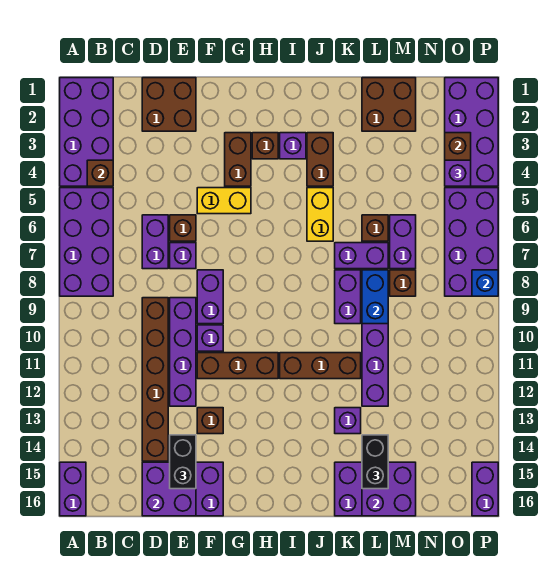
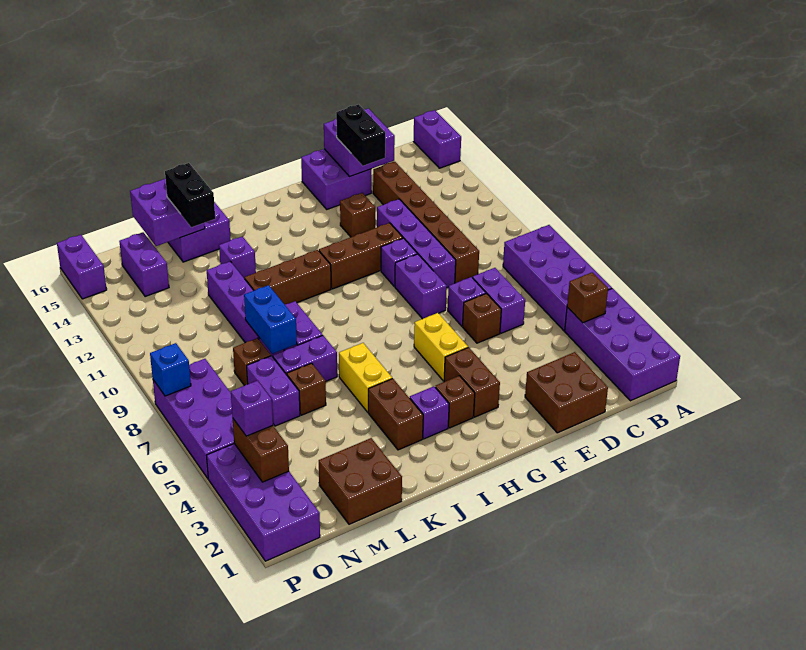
yellow brick F5:G5 level 1 -> yellow brick G5:G6 level 1
none -> purple brick N14:N15 level 1

